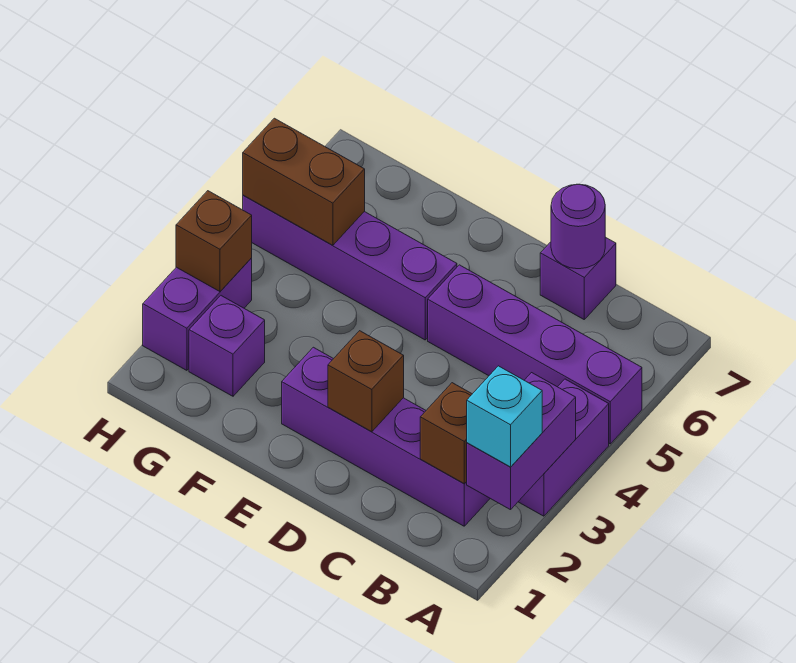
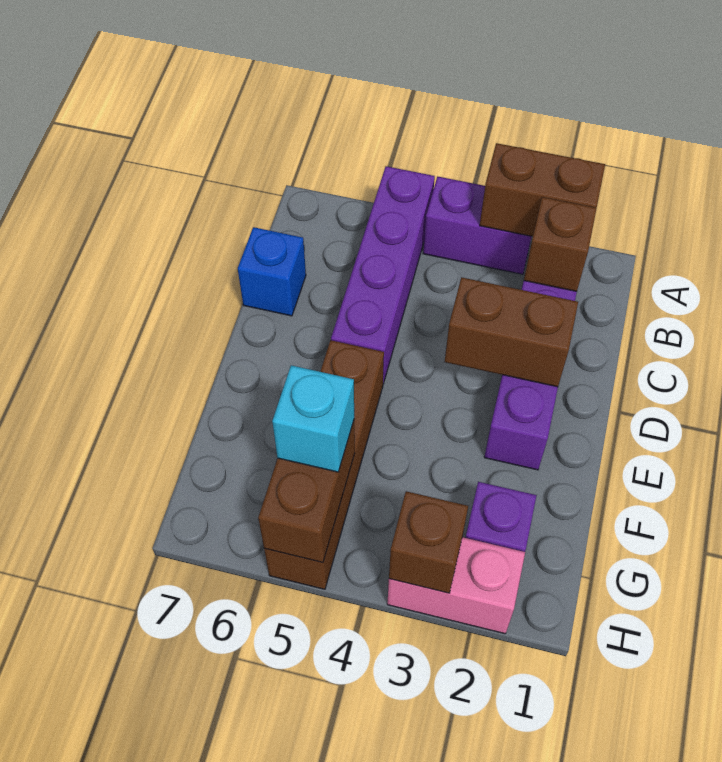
purple brick A2:A3 level 2 -> brown brick A2:A3 level 2
cyan brick A2 level 3 -> cyan brick G5 level 3
purple brick C7 level 1 -> blue brick C7 level 1
purple round brick C7 level 2 -> none
brown brick D2 level 2 -> brown brick D2:D3 level 2
purple brick E5:H5 level 1 -> brown brick E5:H5 level 1
purple brick H2:H3 level 1 -> pink brick H2:H3 level 1

